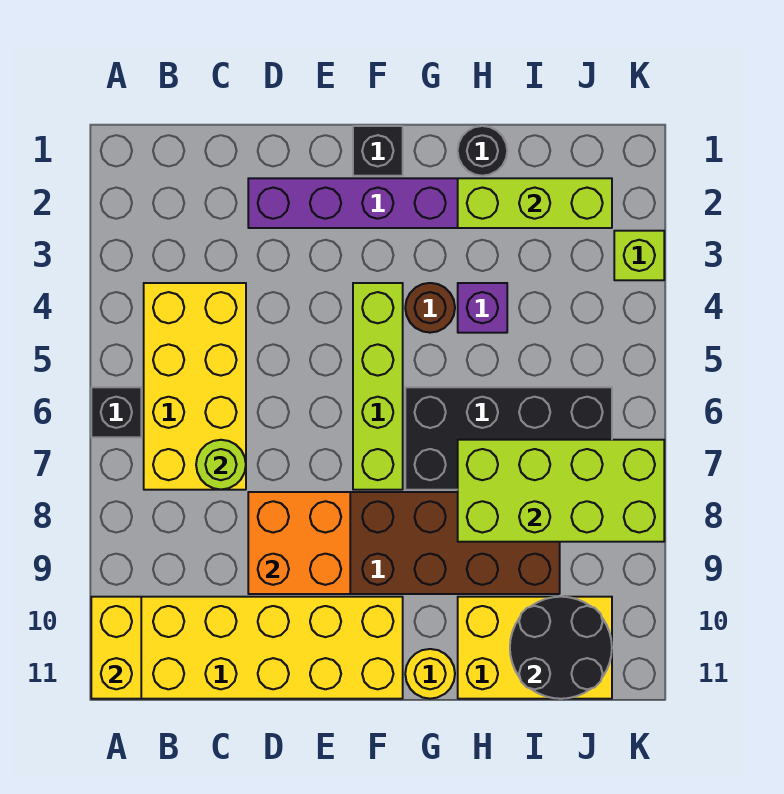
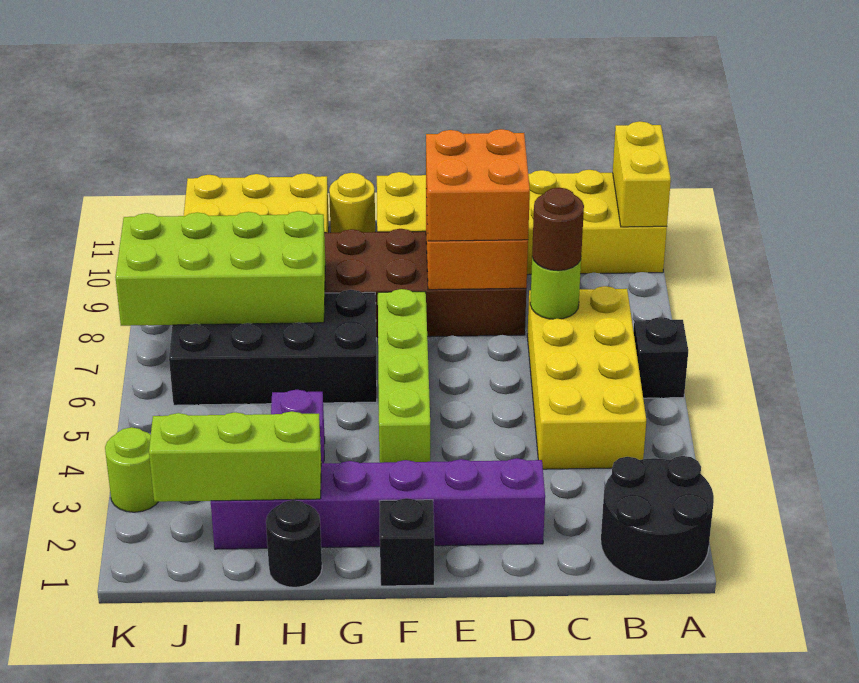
none -> orange brick D8:E9 level 3
brown round brick G4 level 1 -> brown round brick C7 level 3
black round brick I10:J11 level 2 -> black round brick A1:B2 level 1
lime brick K3 level 1 -> lime round brick K3 level 1

